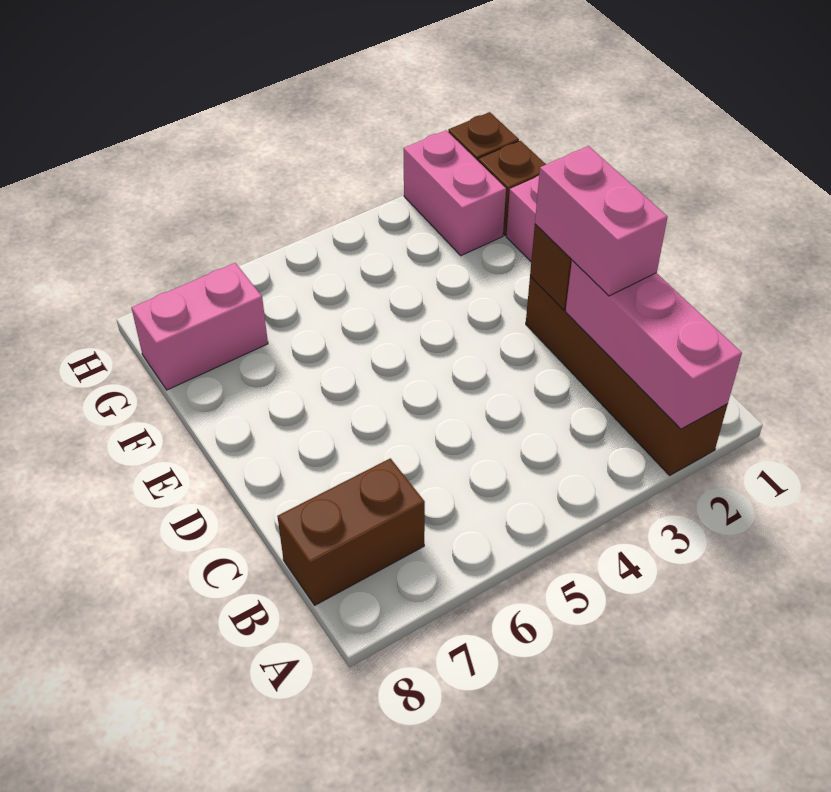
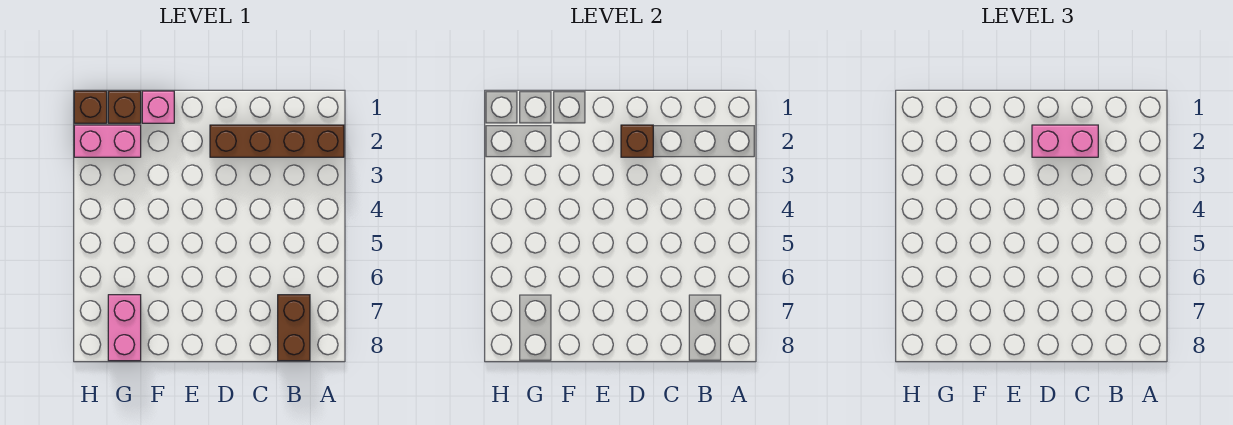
pink brick A2:C2 level 2 -> none

